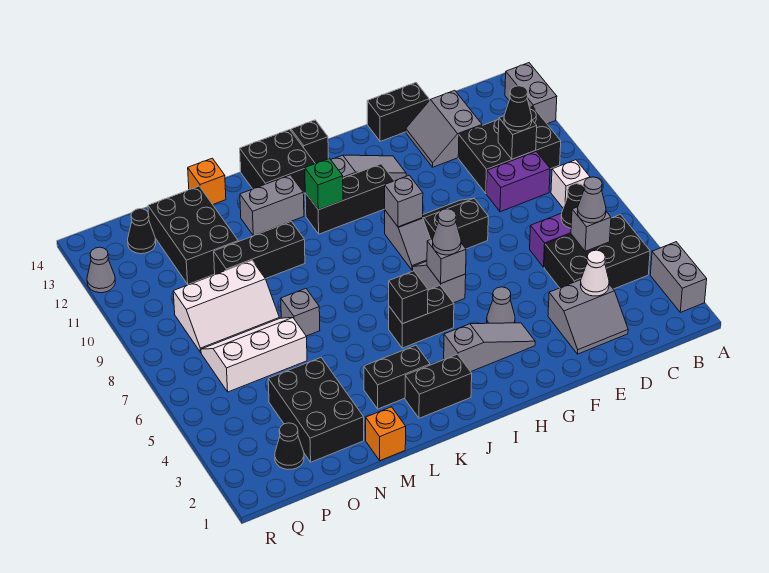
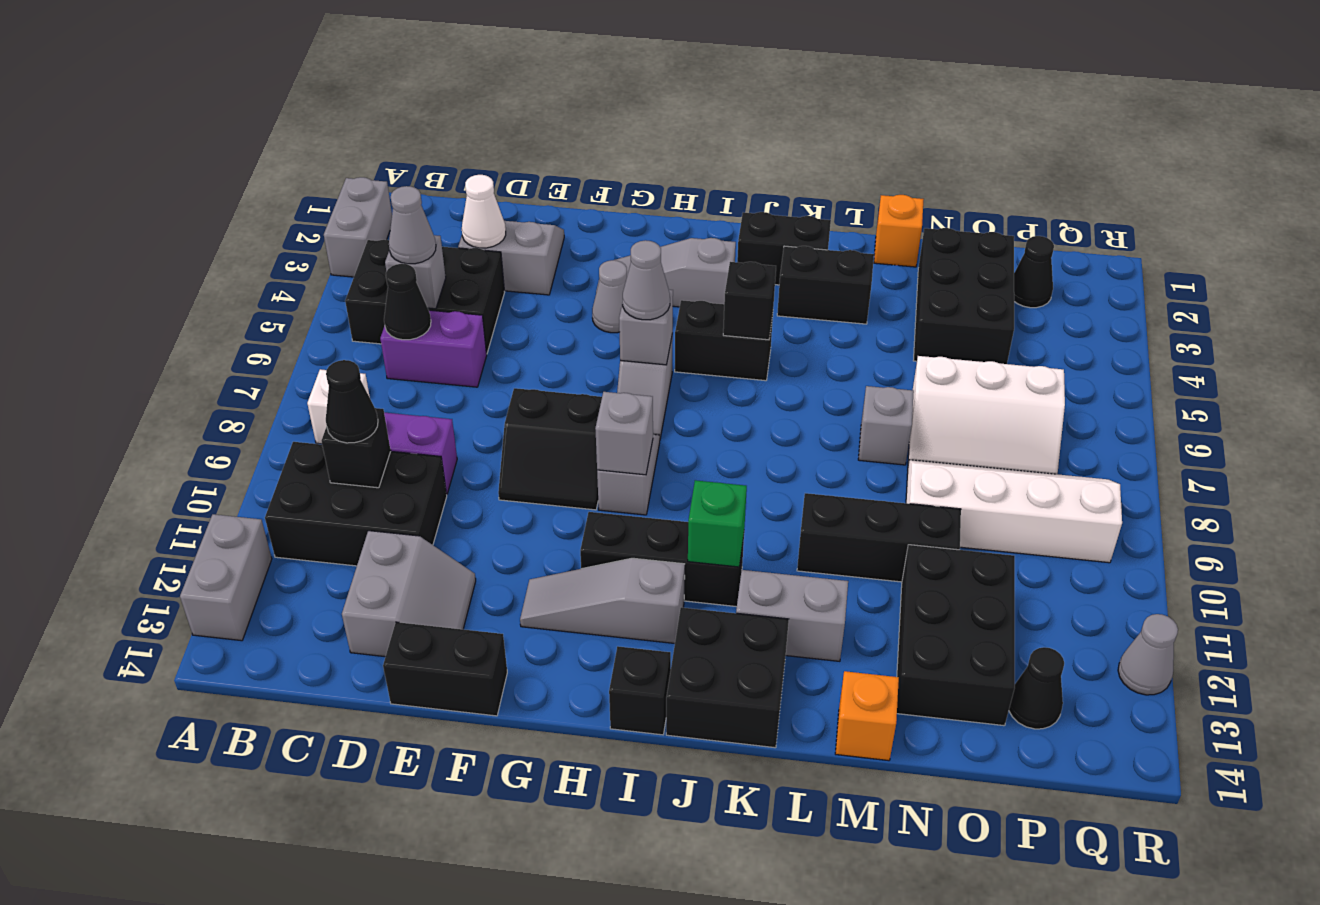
white slope N8:P9 level 1 top 9 -> white slope N8:Q9 level 1 top 9

